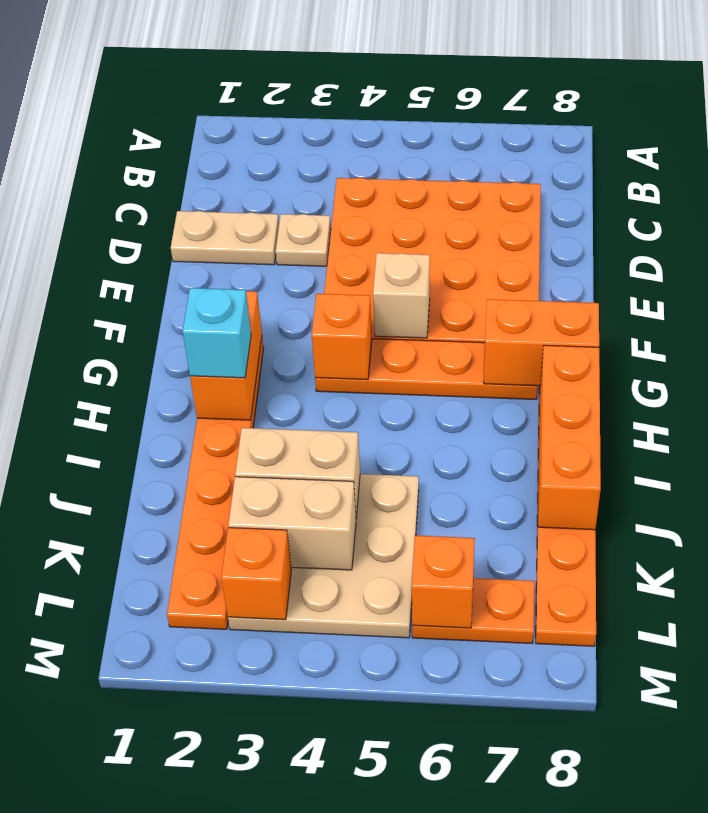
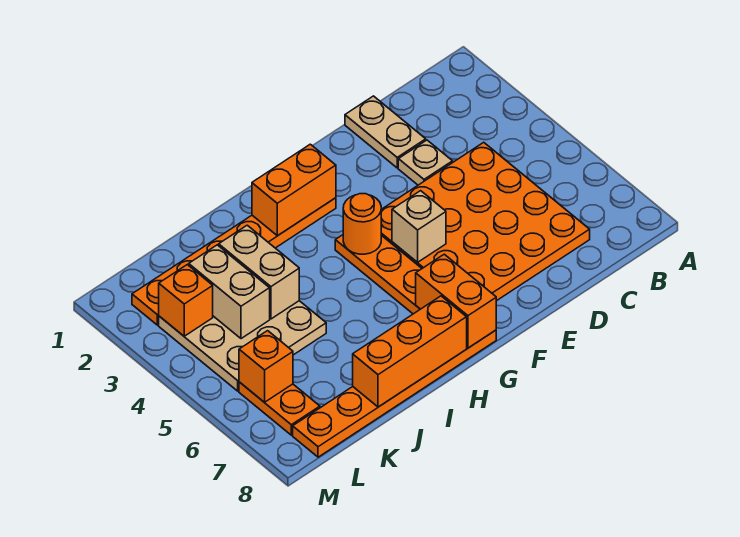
orange brick G4 level 2 -> orange round brick G4 level 2
cyan brick H2 level 3 -> none

